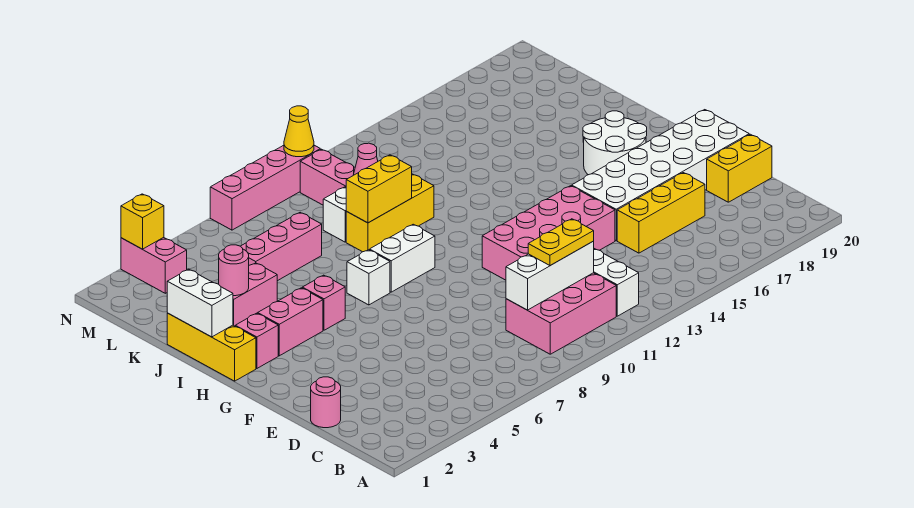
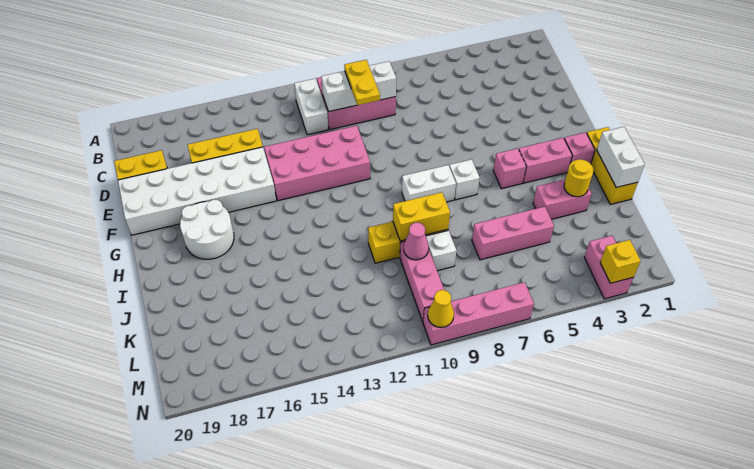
yellow plate C10:C11 level 3 -> yellow plate C10:D10 level 3
pink round brick D1 level 1 -> none
pink round brick J3 level 2 -> yellow round brick J3 level 2

